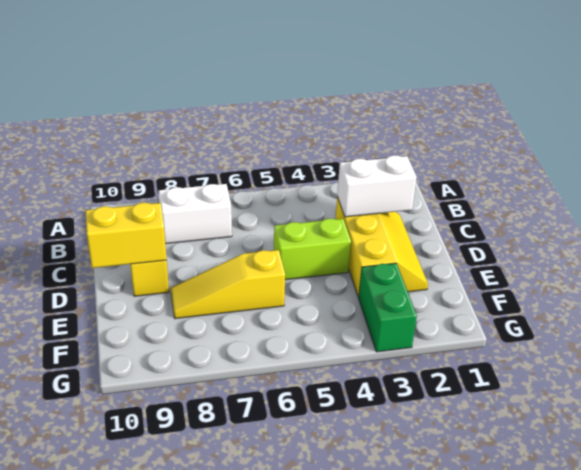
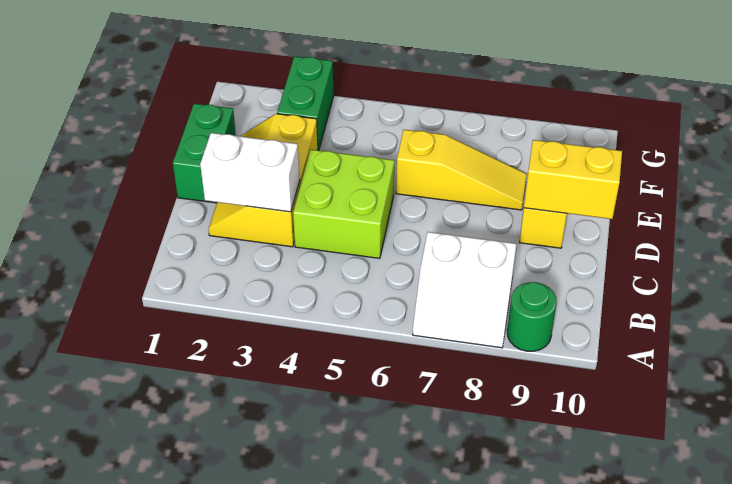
none -> green round brick A9 level 1
none -> green brick D1:E1 level 1
lime brick D4:D5 level 1 -> lime brick C4:D5 level 1

